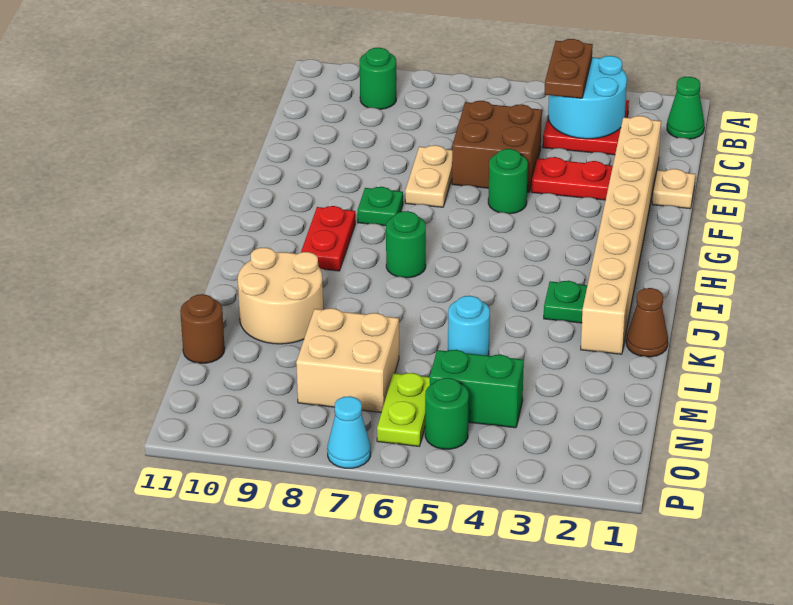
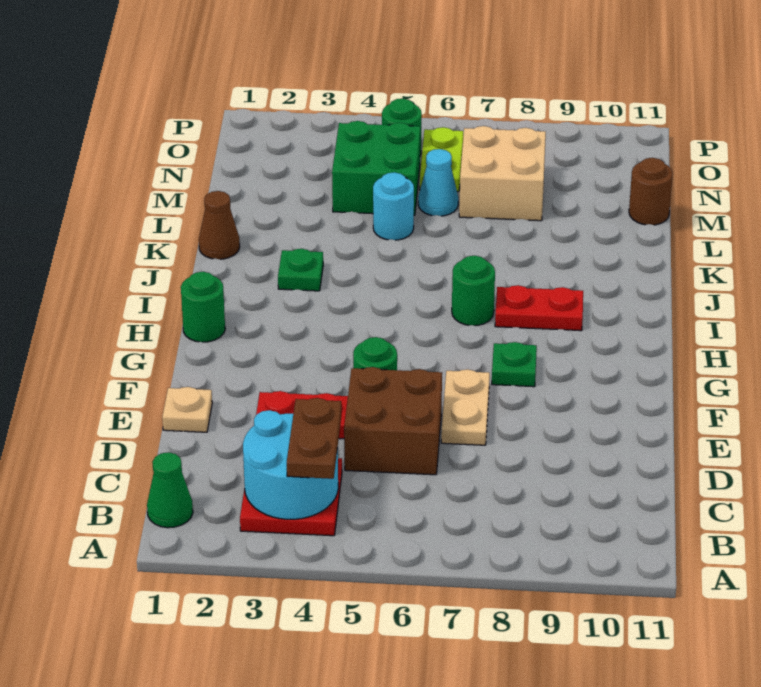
green round brick B9 level 1 -> green round brick H1 level 1
tan brick D2:K2 level 1 -> none
red plate H9:I9 level 1 -> red plate I8:I9 level 1
tan round brick K9:L10 level 1 -> none
green brick N4:N5 level 1 -> green brick M4:N5 level 1
cyan cone P7 level 1 -> cyan cone M6 level 1

